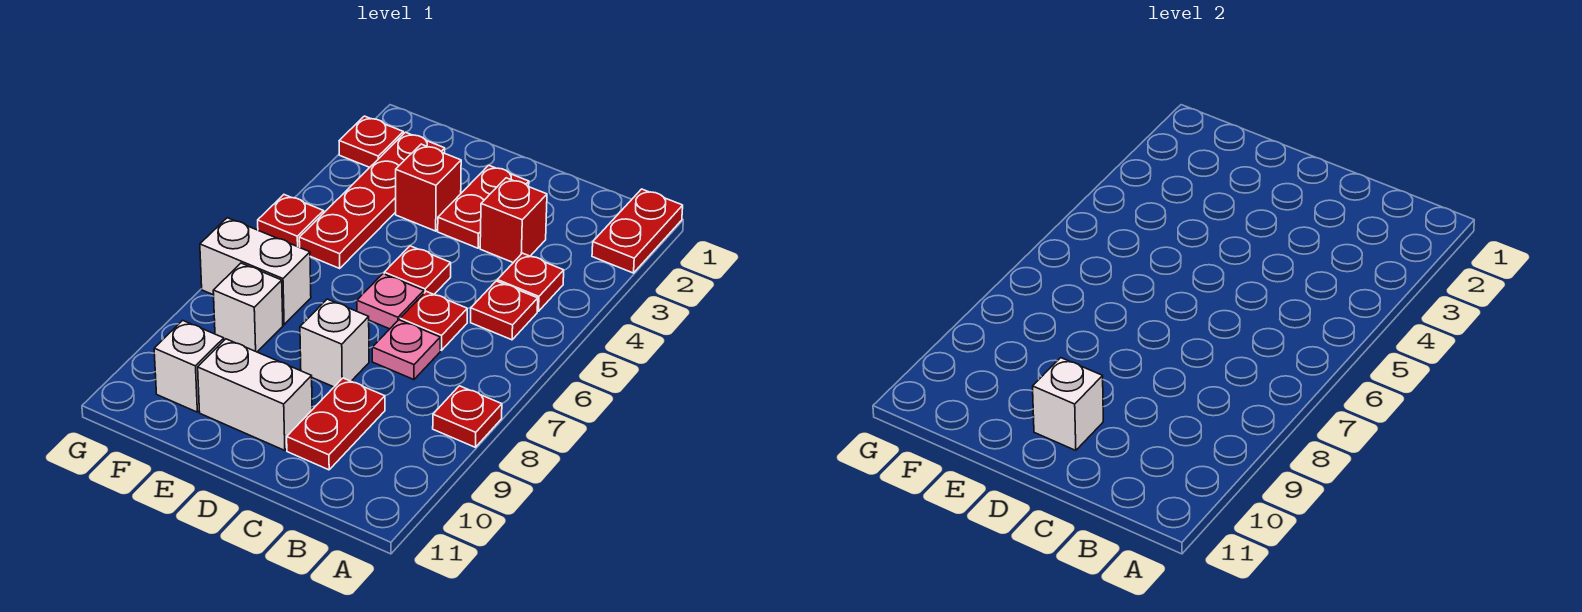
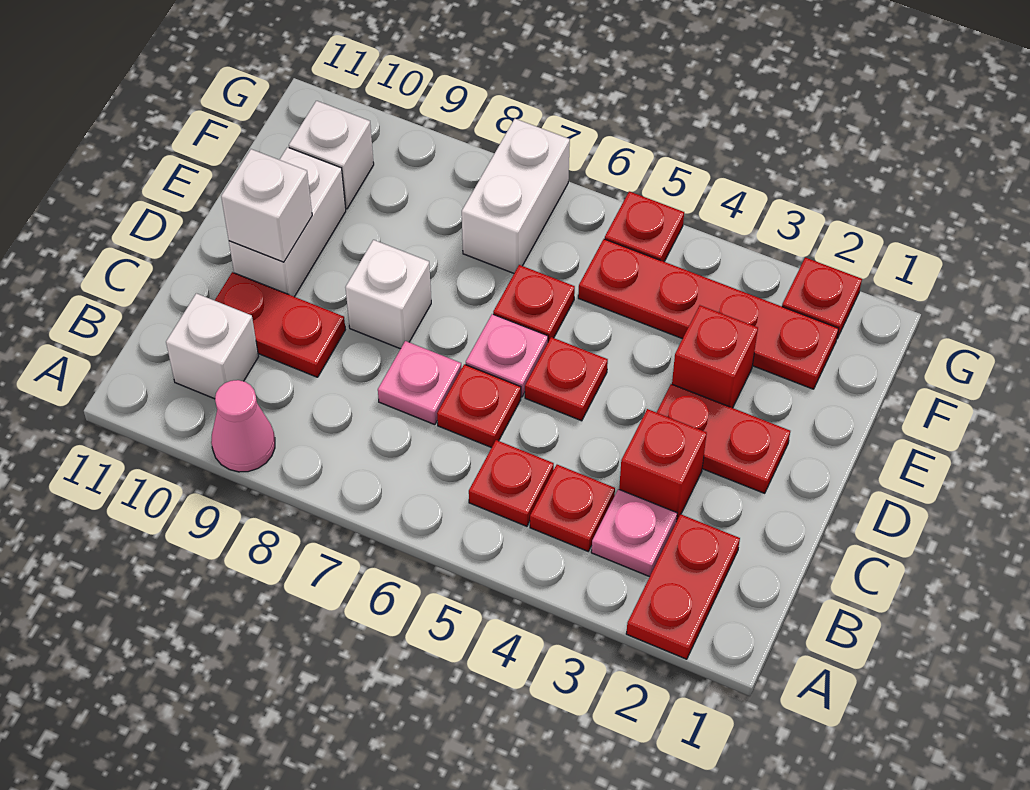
red plate A1:A2 level 1 -> red plate A2:B2 level 1
red plate A8 level 1 -> red plate E6 level 1
none -> pink cone A9 level 1
none -> pink plate B3 level 1
white brick F8 level 1 -> white brick B10 level 1

